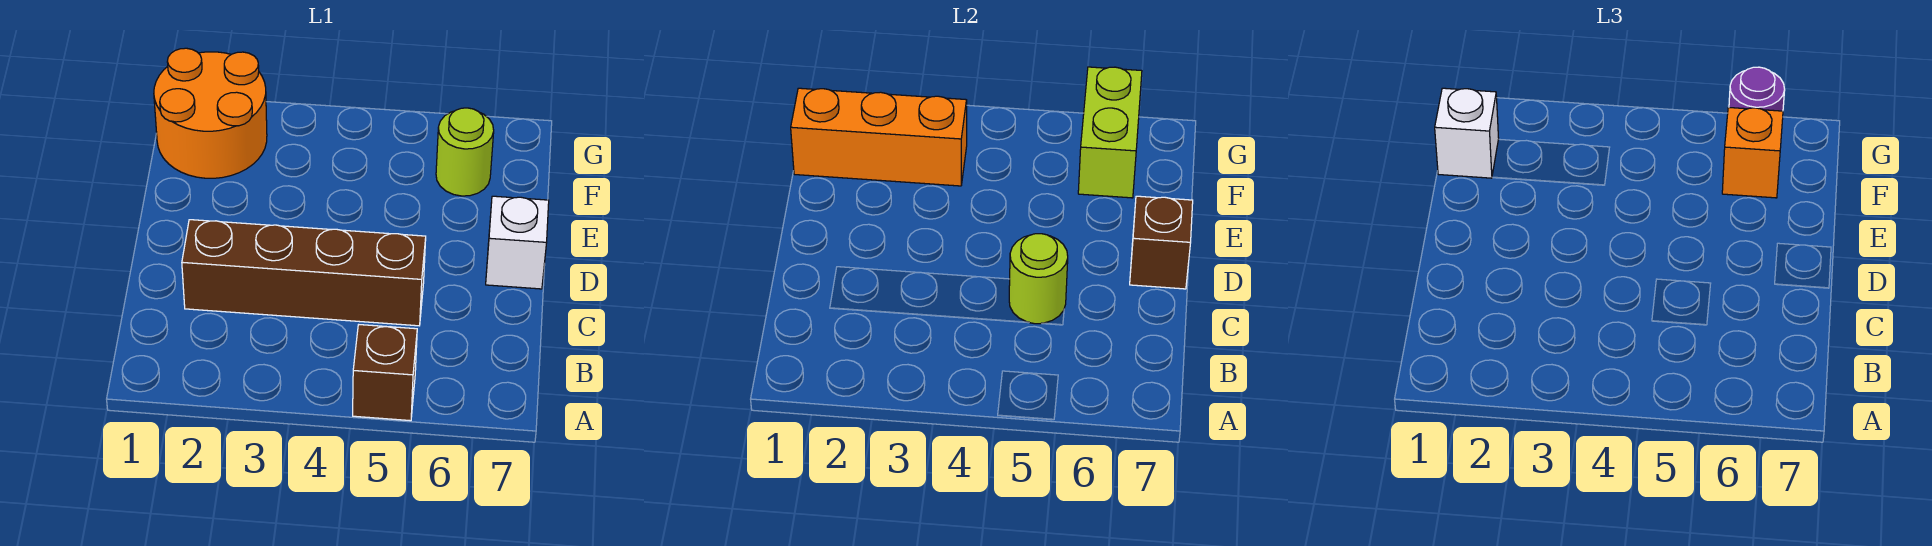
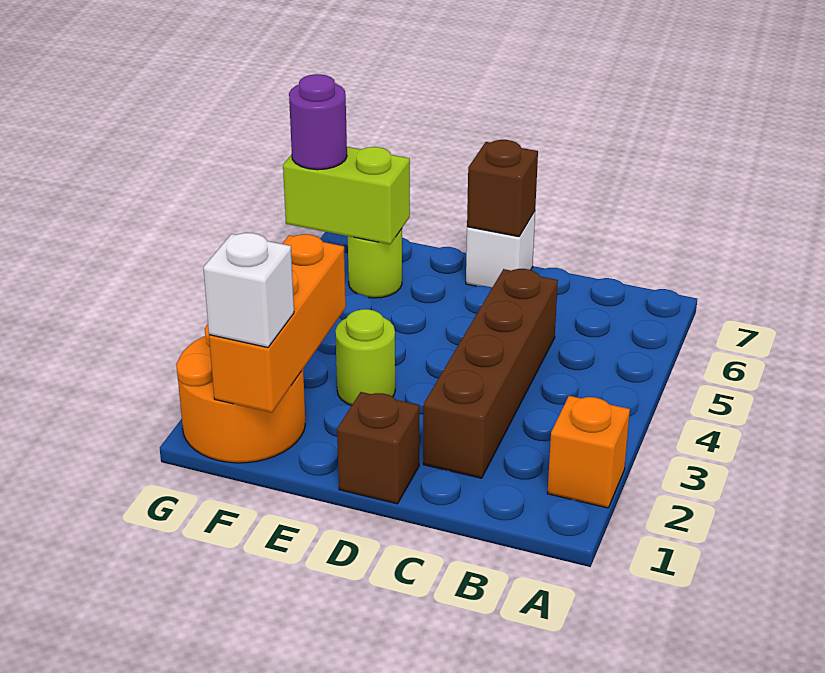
brown brick A5 level 1 -> brown brick D1 level 1
lime round brick C5 level 2 -> lime round brick E3 level 1
orange brick F6 level 3 -> orange brick A2 level 1

